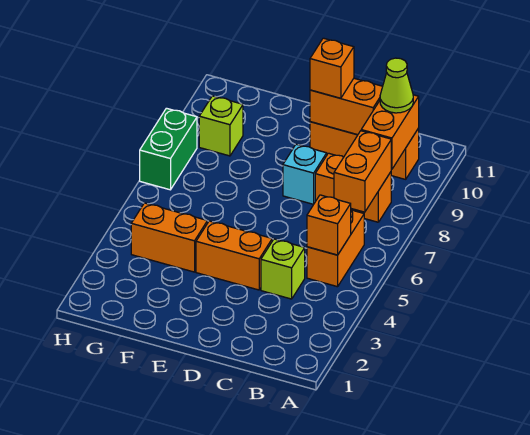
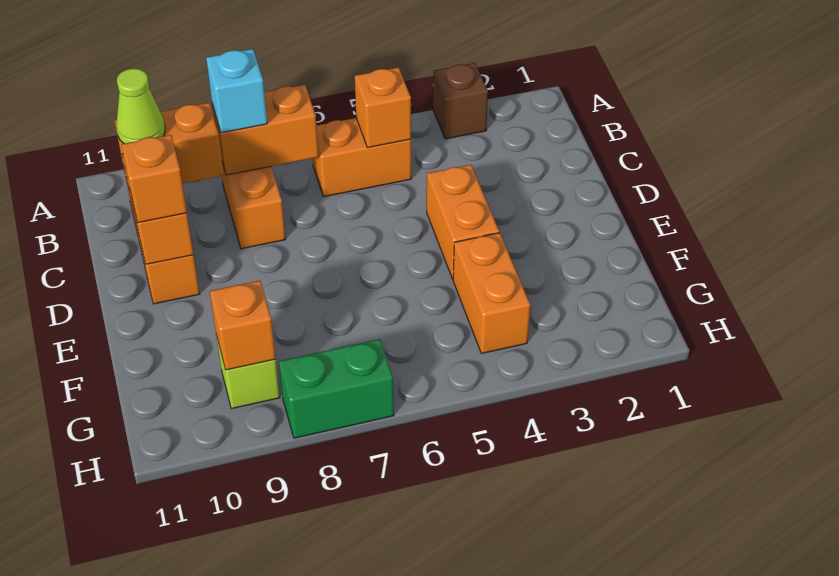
none -> brown brick A3 level 1
lime brick C4 level 1 -> none
cyan brick D8 level 1 -> cyan brick B8 level 3
none -> orange brick G9 level 2

